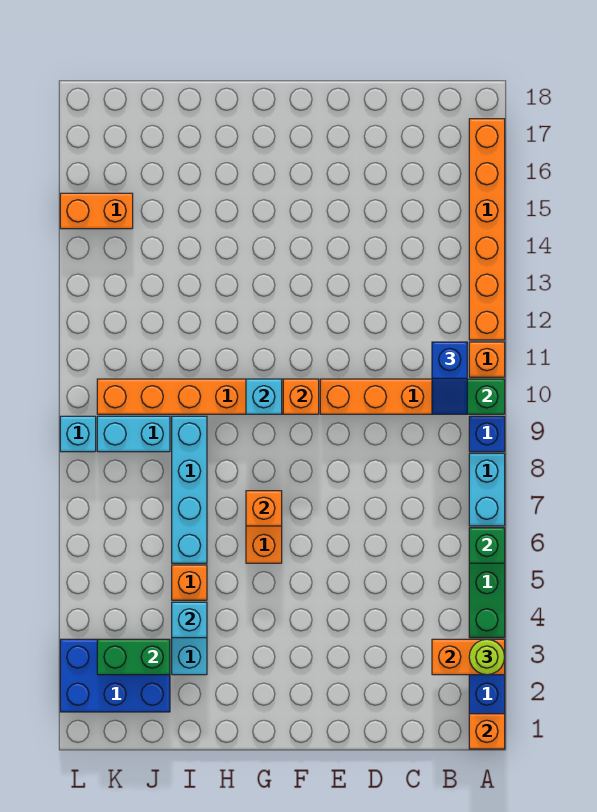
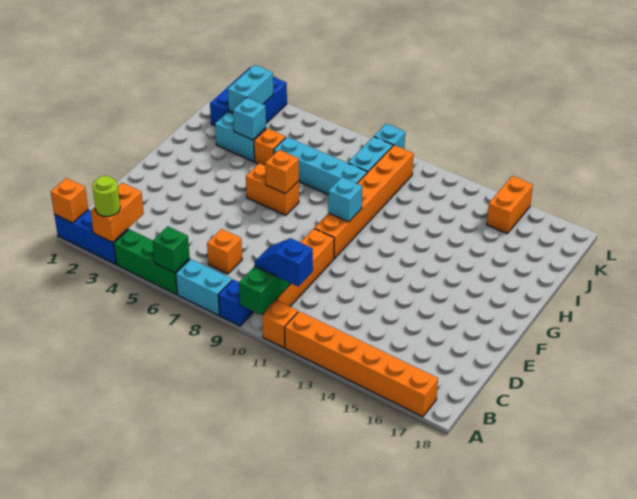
orange brick F10 level 2 -> orange brick C7 level 1
green brick J3:K3 level 2 -> cyan brick J3:K3 level 2

